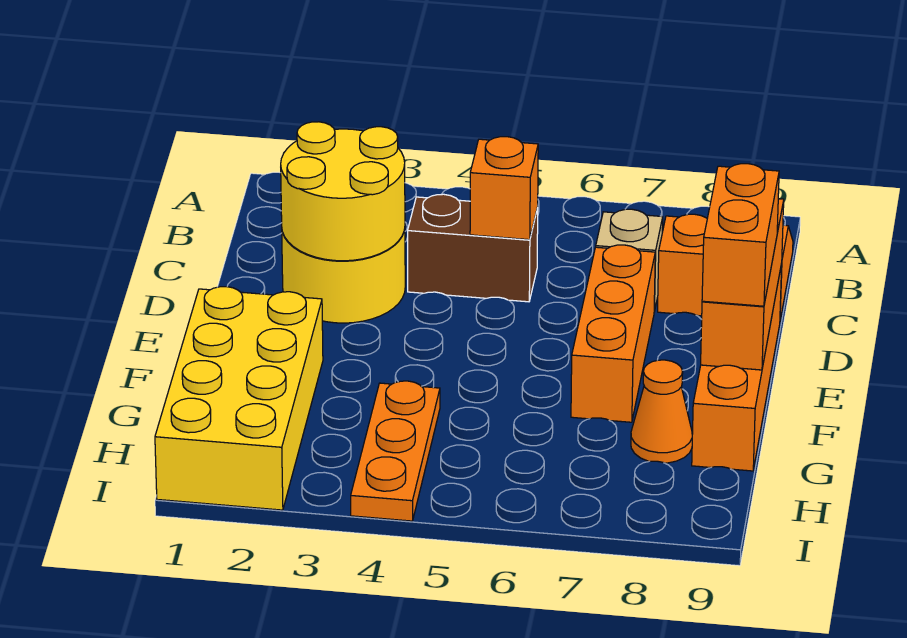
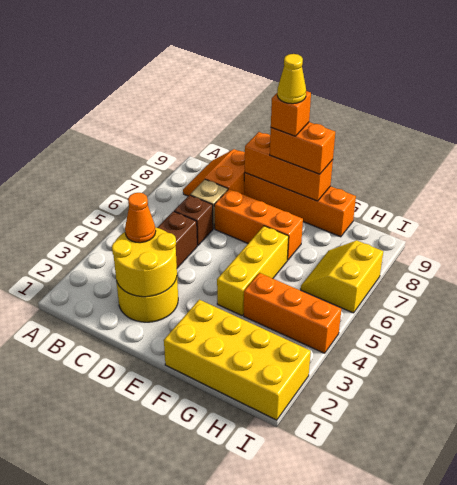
orange brick C5 level 2 -> orange brick E9 level 4
none -> brown brick C6 level 1
none -> yellow cone E9 level 5
none -> yellow brick F4:F6 level 1
orange plate G4:I4 level 1 -> orange brick G4:I4 level 1
orange cone G8 level 1 -> orange cone C3 level 3
none -> yellow slope H6:I7 level 1 top I

